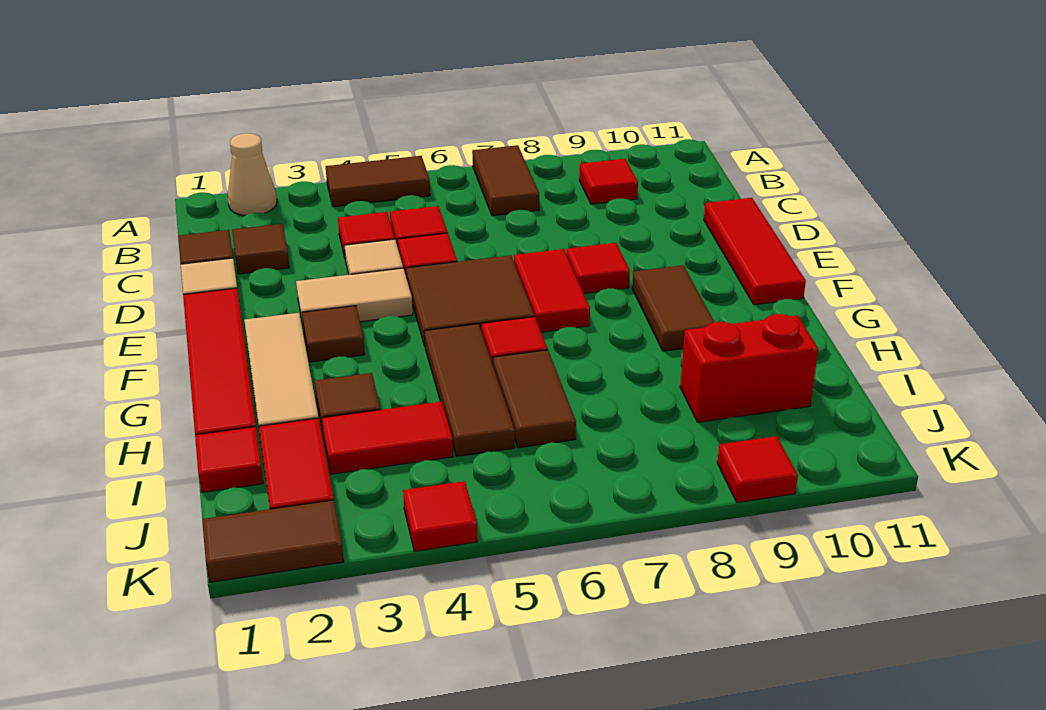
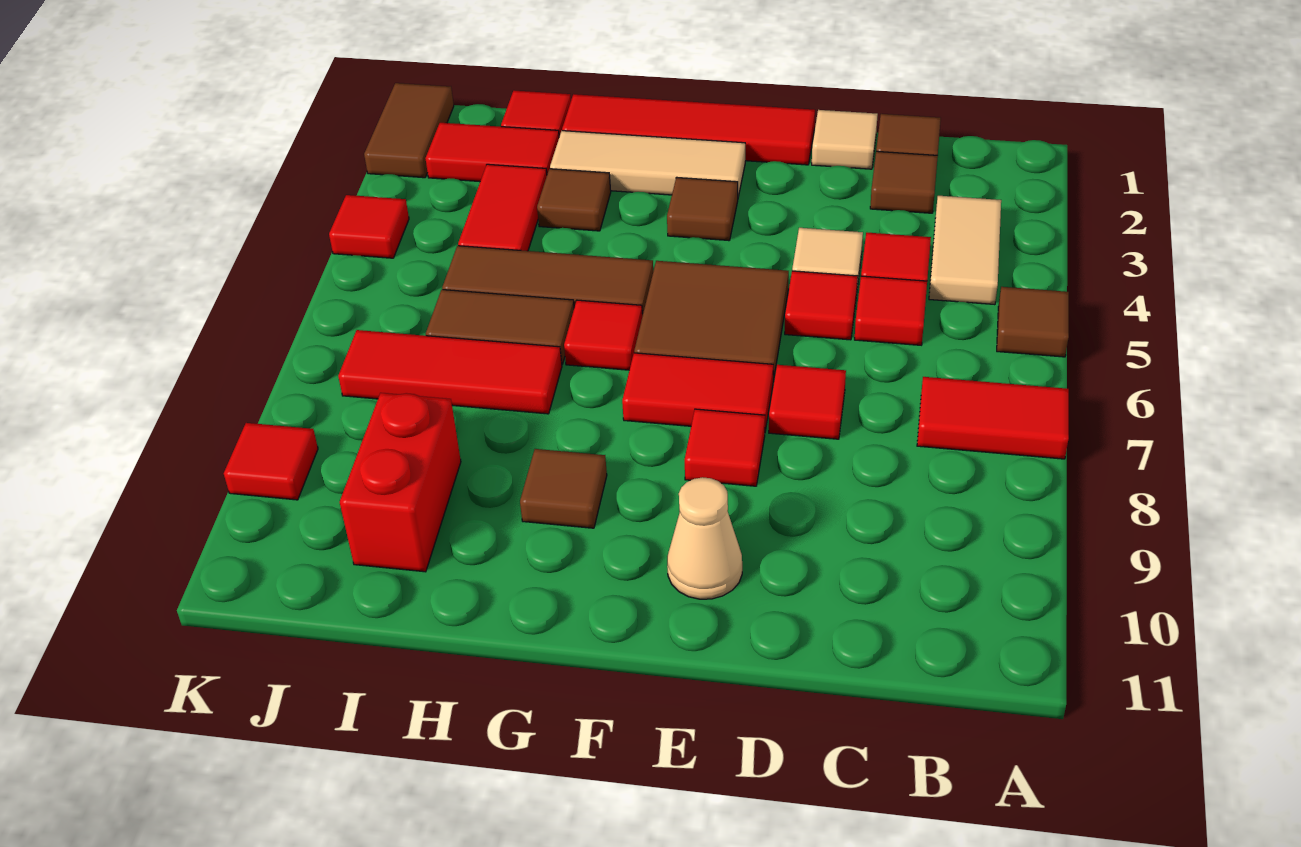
tan cone A2 level 1 -> tan cone E10 level 1
brown tile A4:A5 level 1 -> brown tile A5 level 1
brown tile A7:B7 level 1 -> red tile A7:B7 level 1
red tile B9 level 1 -> red tile D7 level 1
red tile D11:F11 level 1 -> red tile H7:J7 level 1
tan tile E3:E4 level 1 -> tan tile B3:B4 level 1
brown tile F9:G9 level 1 -> brown tile G9 level 1

